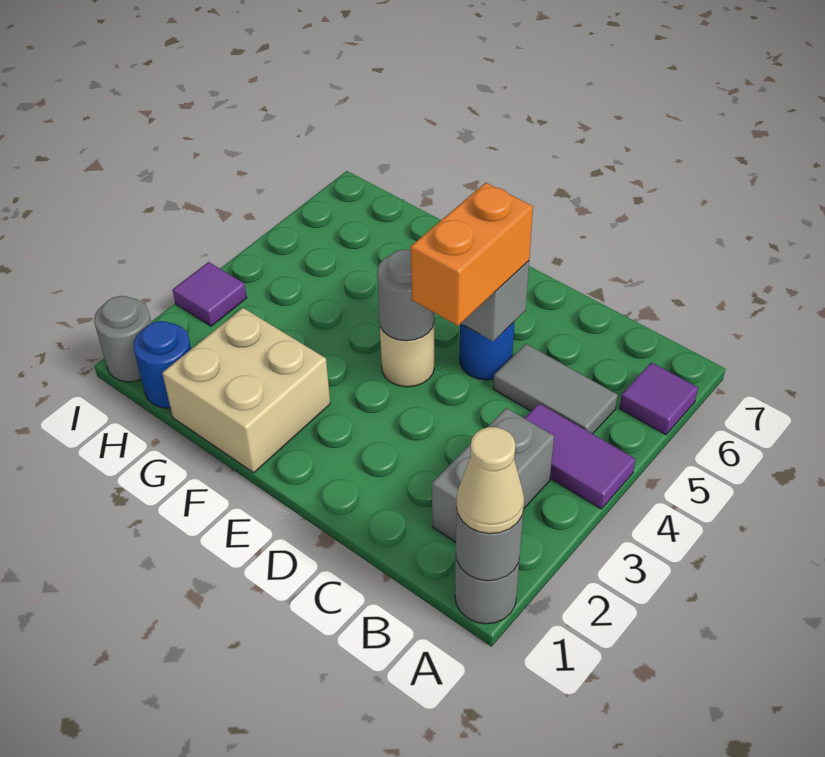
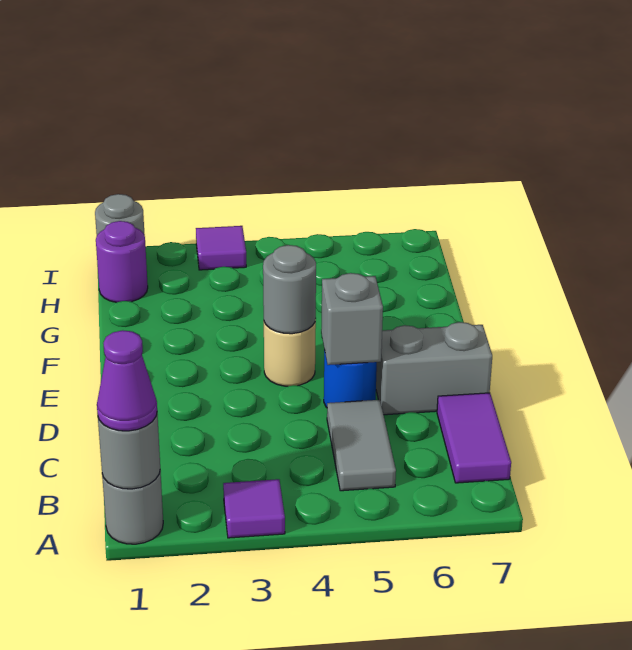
tan cone A1 level 3 -> purple cone A1 level 3
purple tile A4:B4 level 1 -> purple tile B7:C7 level 1
purple tile A6 level 1 -> purple tile A3 level 1
grey brick B2:B3 level 1 -> grey brick D6:D7 level 1
orange brick D4:D5 level 3 -> none
tan brick F1:G2 level 1 -> none
blue round brick H1 level 1 -> purple round brick H1 level 1

